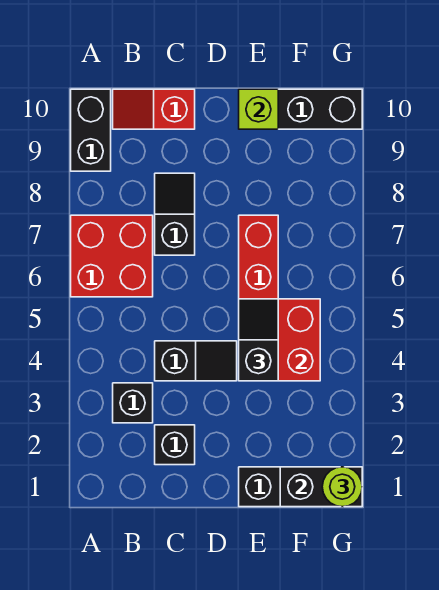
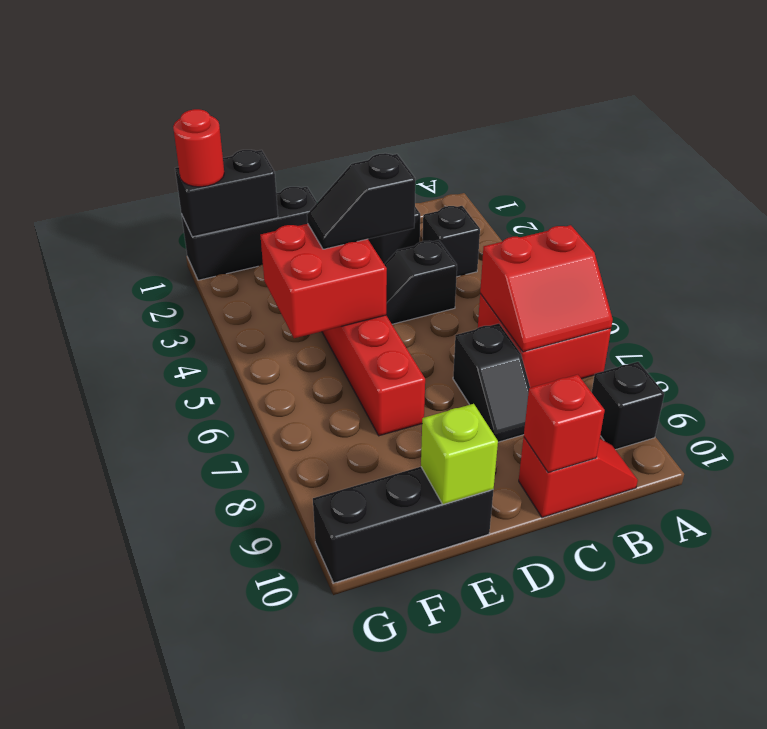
none -> red slope A6:B7 level 2 top 6
black brick A9:A10 level 1 -> black brick A9 level 1
none -> red brick C10 level 2
black slope E4:E5 level 3 top 4 -> black slope D4:E4 level 3 top D
lime round brick G1 level 3 -> red round brick G1 level 3

